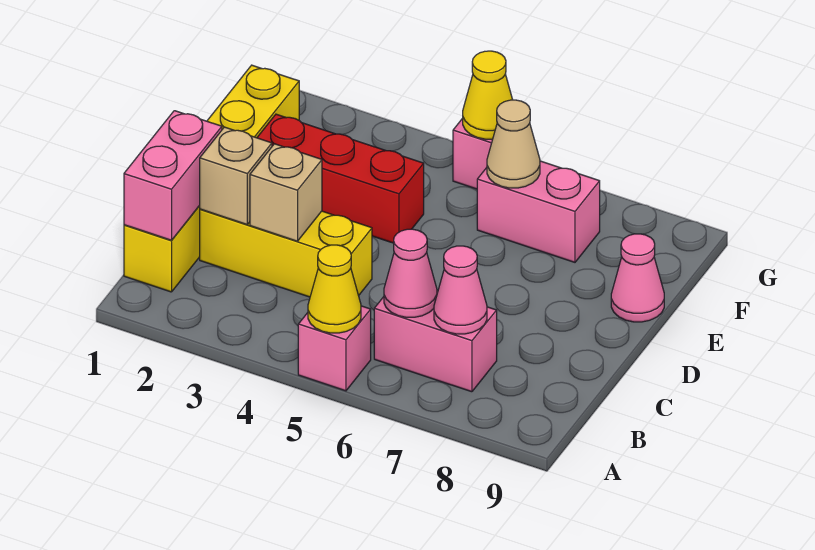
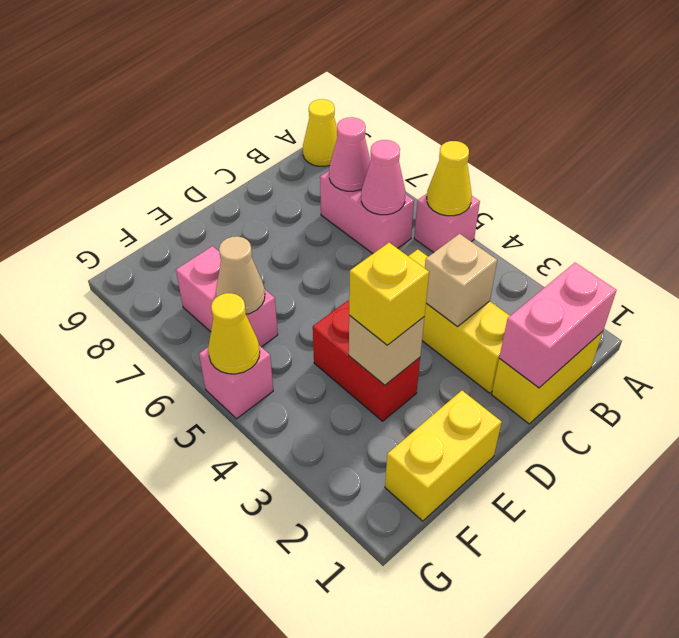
none -> yellow cone A9 level 1
tan brick C2 level 2 -> tan brick E3 level 2
red brick E2:E4 level 1 -> red brick E3:E4 level 1
none -> yellow brick E3 level 3
pink cone E9 level 1 -> none

